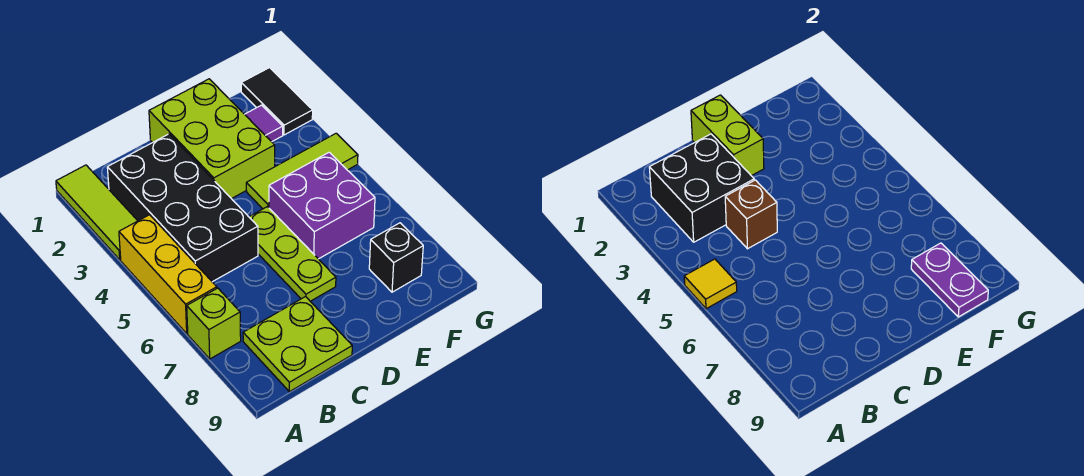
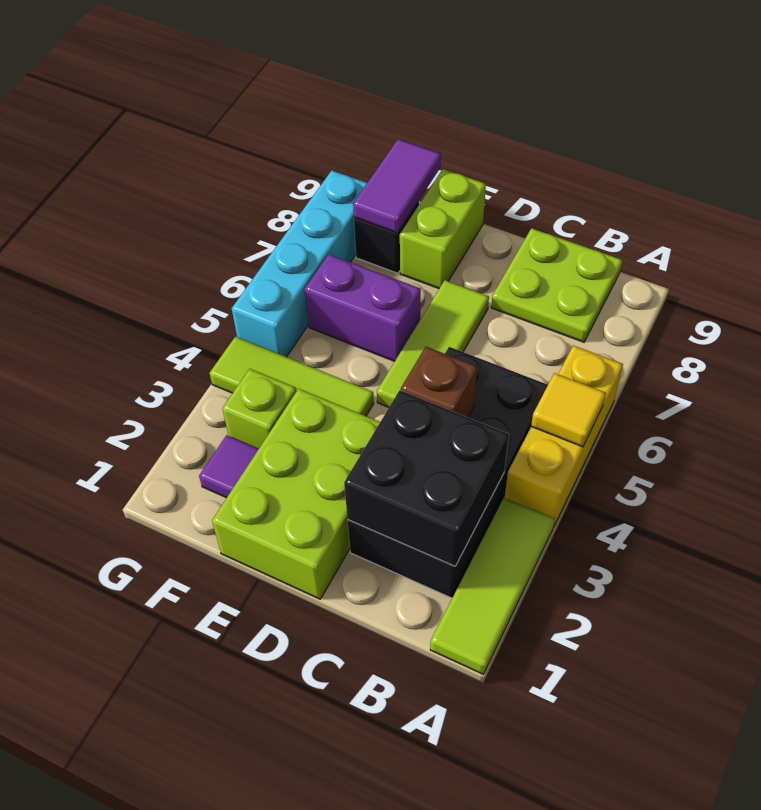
lime brick A7 level 1 -> lime brick F3 level 1
lime brick D1:D2 level 2 -> lime brick E8:E9 level 1
lime plate D5:D7 level 1 -> lime tile D5:D7 level 1
purple brick E5:F6 level 1 -> purple brick E6:F6 level 1
purple plate F8:F9 level 2 -> purple tile F8:F9 level 2
black tile G1:G2 level 1 -> none
none -> cyan brick G5:G8 level 1

